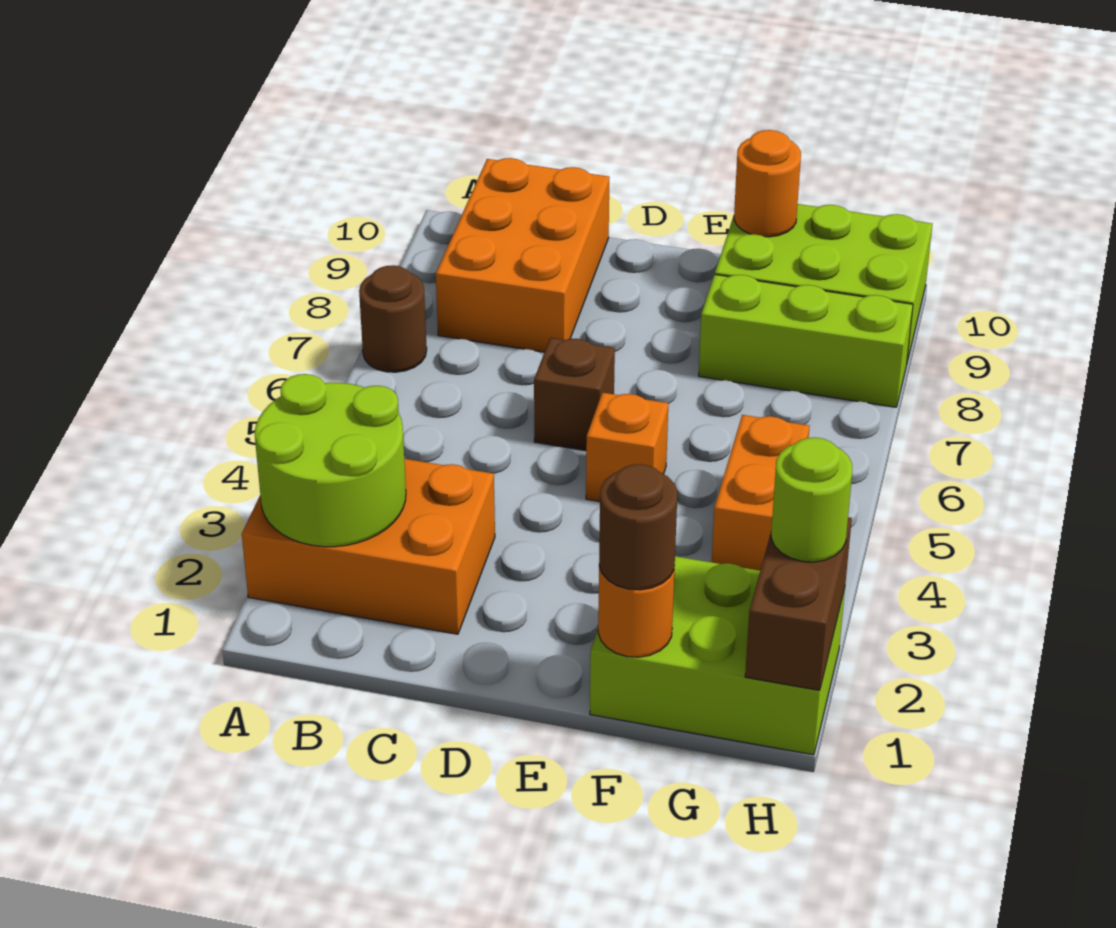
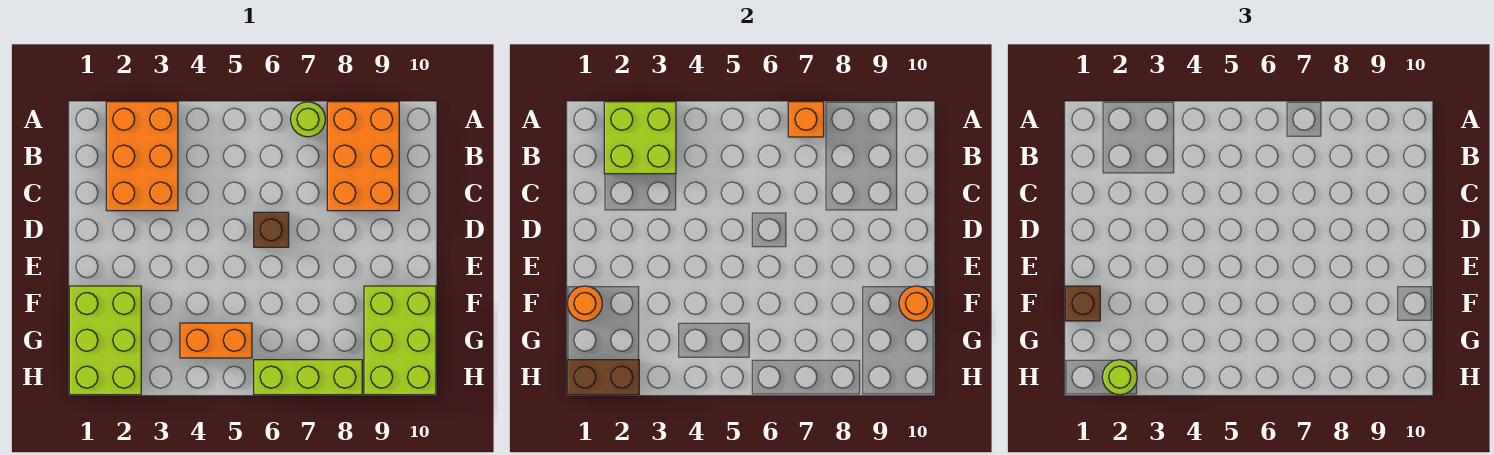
lime round brick A2:B3 level 2 -> lime brick A2:B3 level 2
brown round brick A7 level 1 -> lime round brick A7 level 1
orange brick B8:C10 level 1 -> orange brick A8:C9 level 1
orange brick E5 level 1 -> orange brick A7 level 2
brown round brick F1 level 3 -> brown brick F1 level 3
lime brick F8:H8 level 1 -> lime brick H6:H8 level 1

